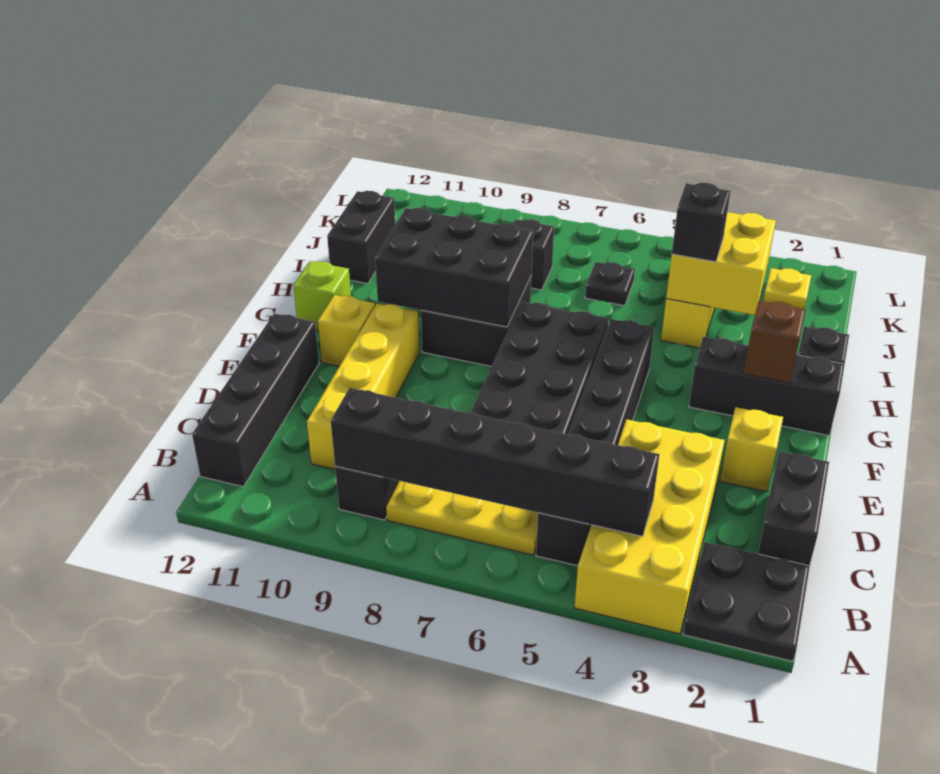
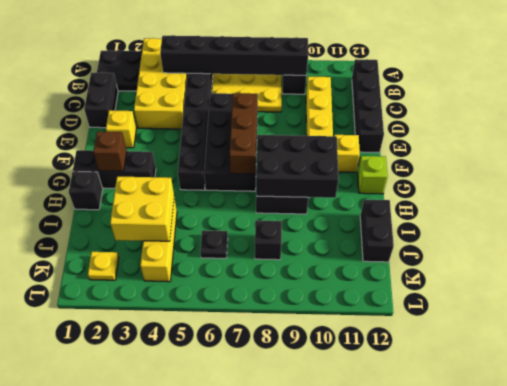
none -> brown brick E7:G7 level 2
black brick I4 level 3 -> none

